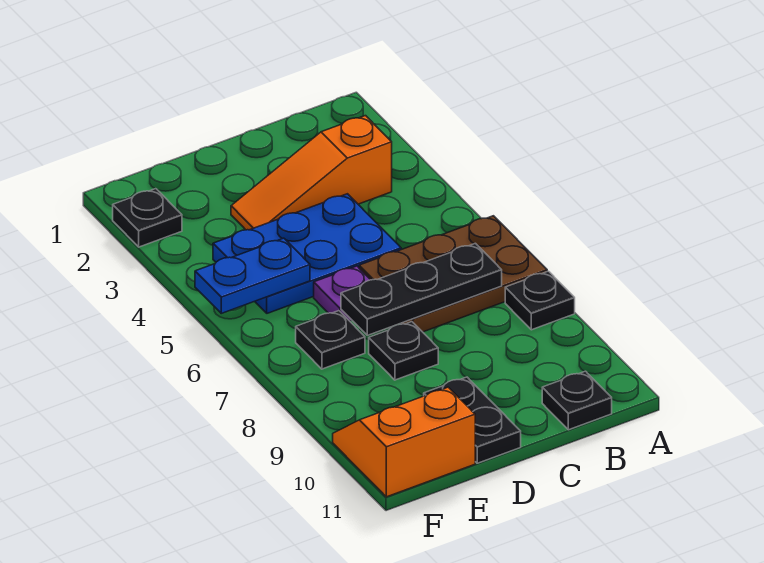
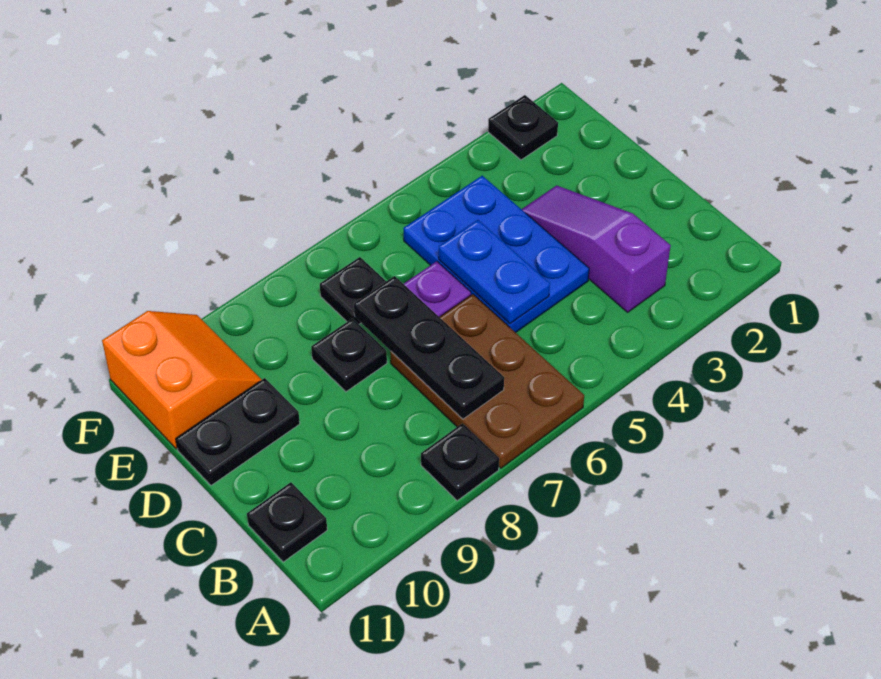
orange slope B3:D3 level 1 top B -> purple slope B3:D3 level 1 top B
blue plate E5:F5 level 2 -> blue plate C5:D5 level 2

